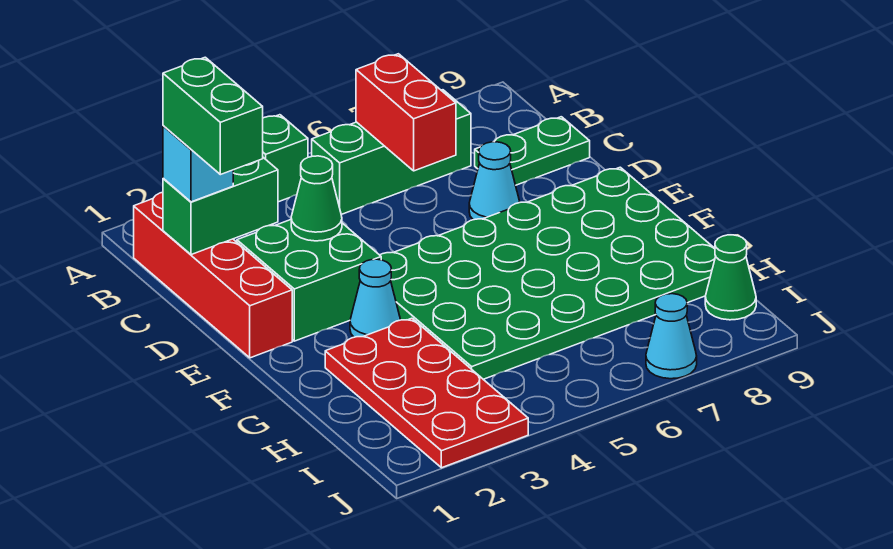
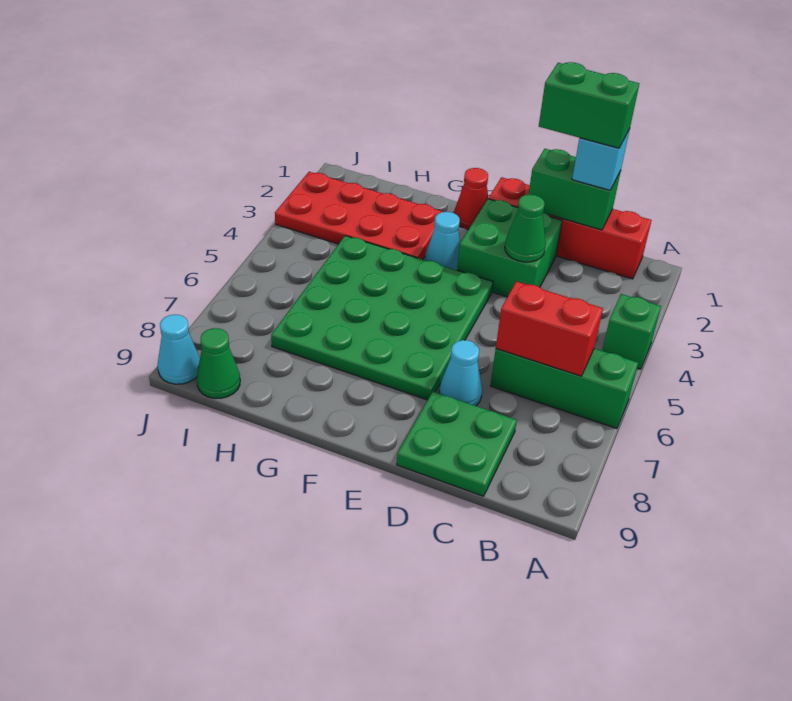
green brick B5:B7 level 1 -> green brick A6:C6 level 1
green brick C1:C2 level 2 -> green brick C1:D1 level 2
green plate C8:C9 level 1 -> green plate C8:D9 level 1
green plate E4:H9 level 1 -> green plate E4:H7 level 1
none -> red cone F1 level 1
cyan cone J7 level 1 -> cyan cone J9 level 1

